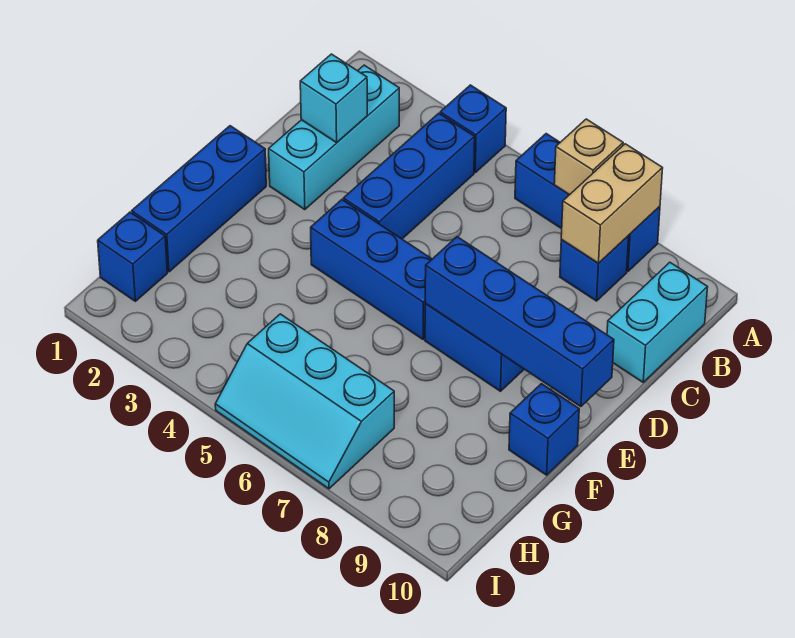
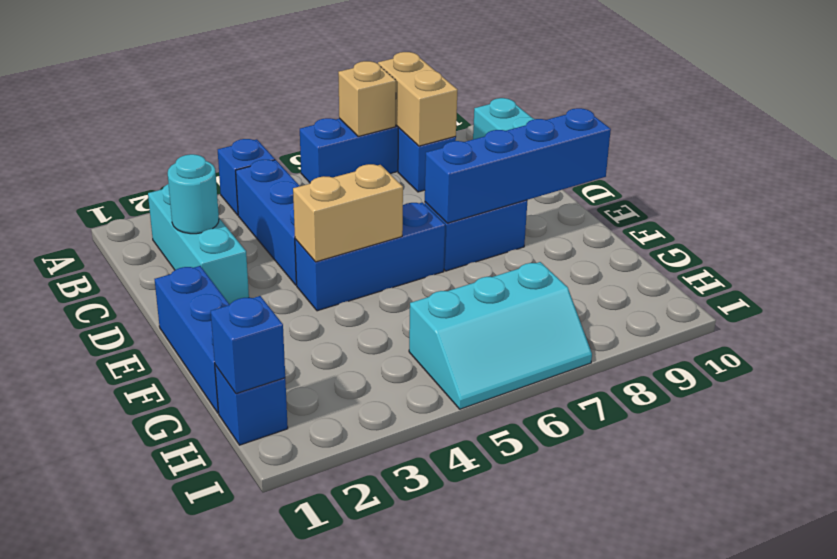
cyan brick C2 level 2 -> cyan round brick C2 level 2
none -> tan brick E4:E5 level 2
blue brick F10 level 1 -> blue brick H1 level 2

